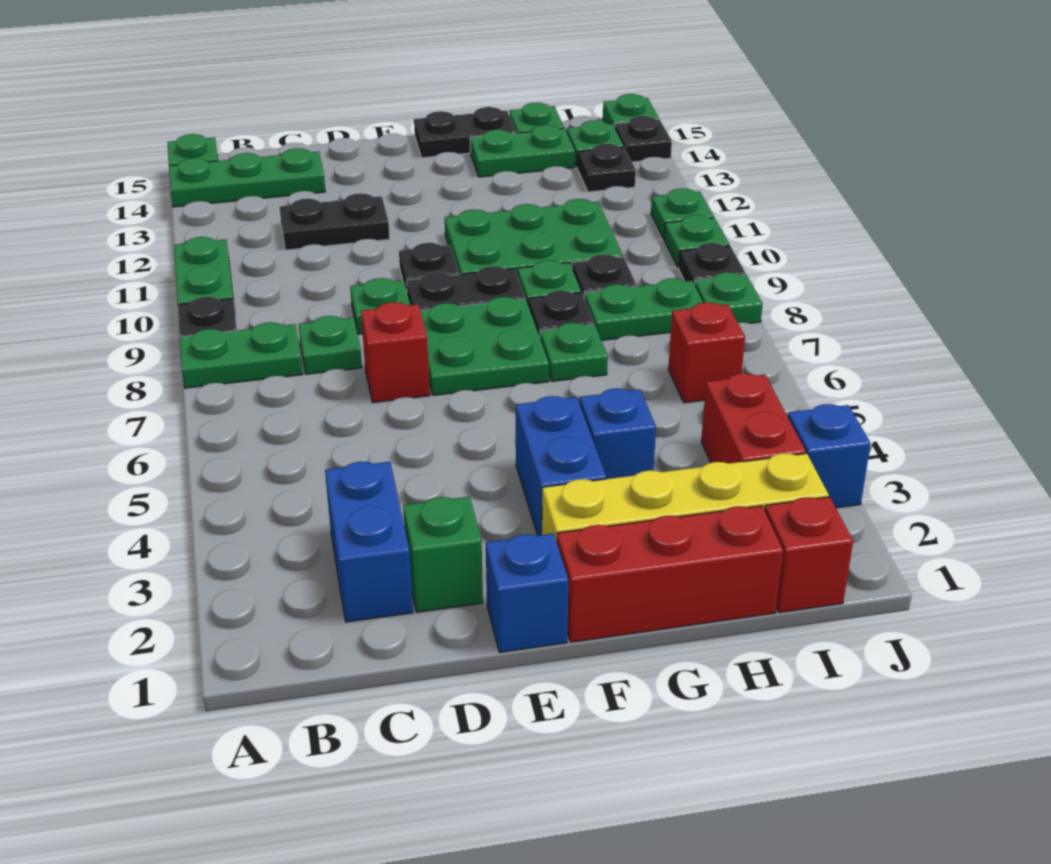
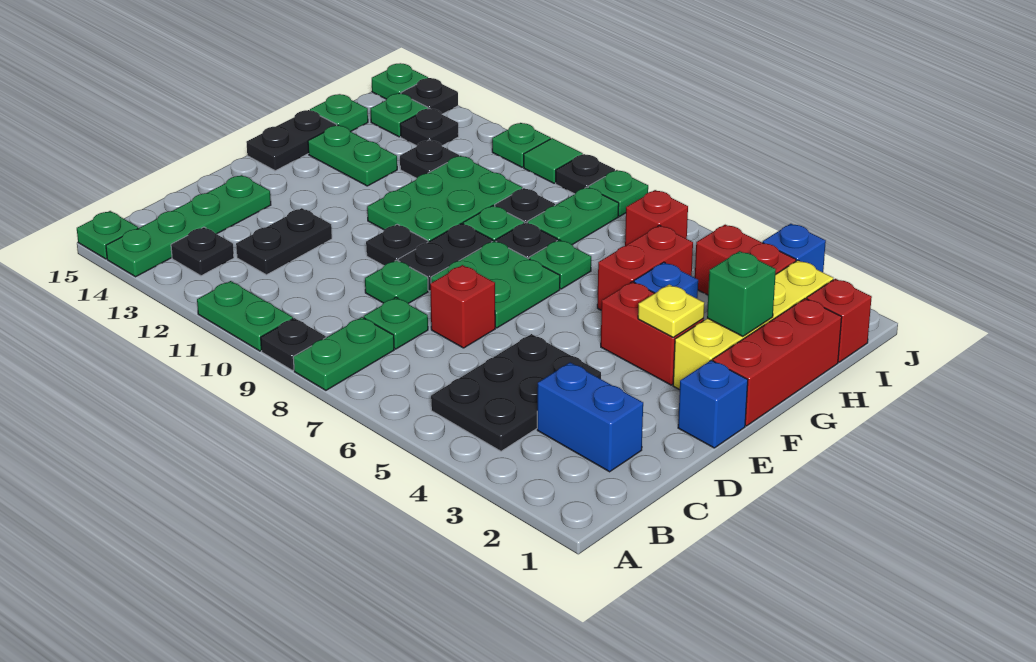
green plate A14:C14 level 1 -> green plate A14:D14 level 1
none -> black plate B4:D5 level 1
none -> black plate B13 level 1
green brick D2 level 1 -> green brick G2 level 2
blue brick F3:F4 level 1 -> red brick F3:F4 level 1
none -> yellow plate F3 level 2
none -> red brick G5:H5 level 1
green plate G14:H14 level 1 -> green plate G13:G14 level 1
none -> black plate H12 level 1
green plate J10 level 1 -> green tile J10 level 1

